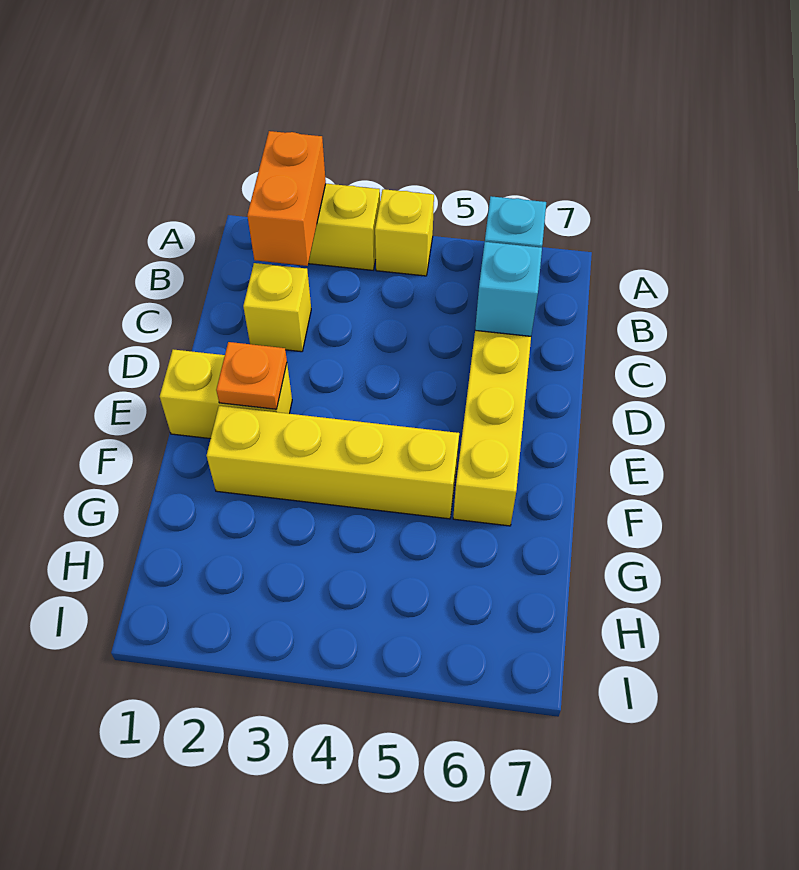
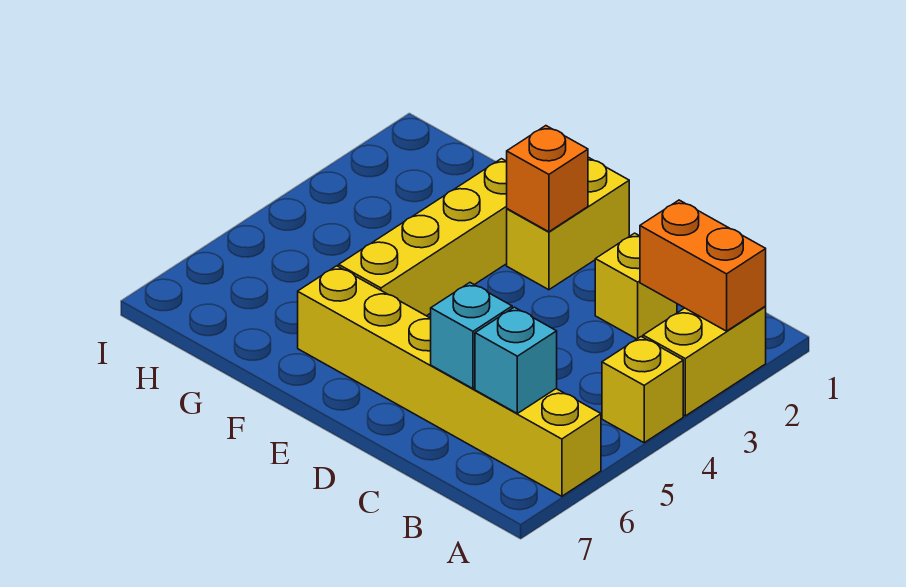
orange plate E2 level 2 -> orange brick E2 level 2

